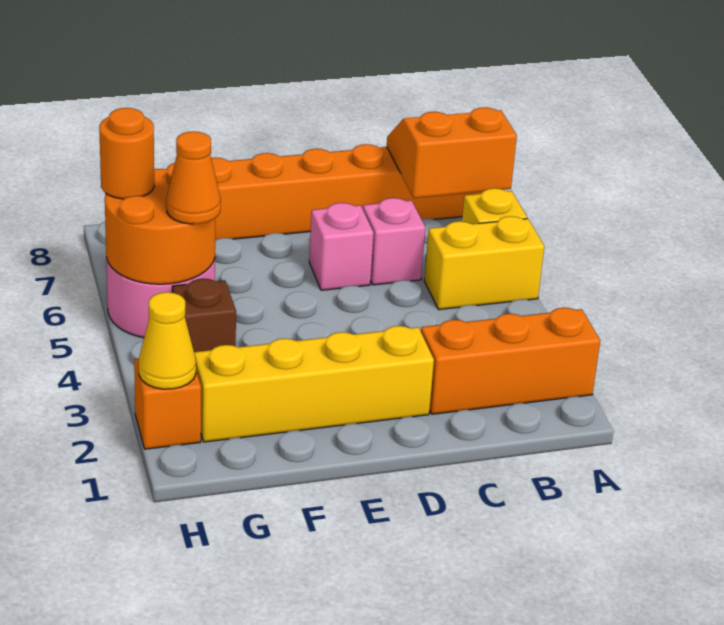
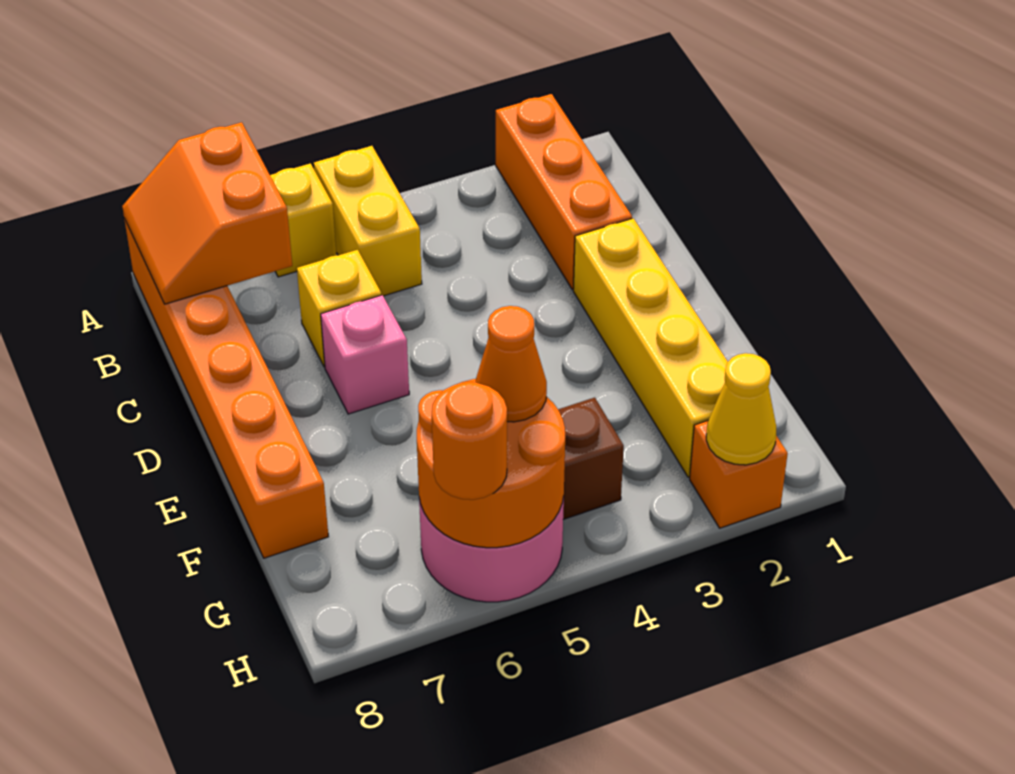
pink brick C6 level 1 -> yellow brick C6 level 1

